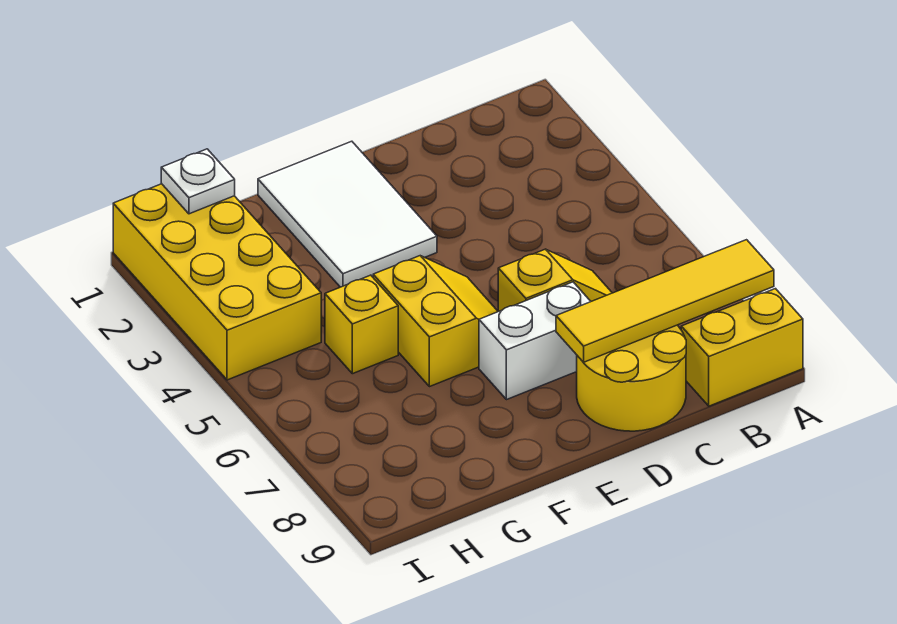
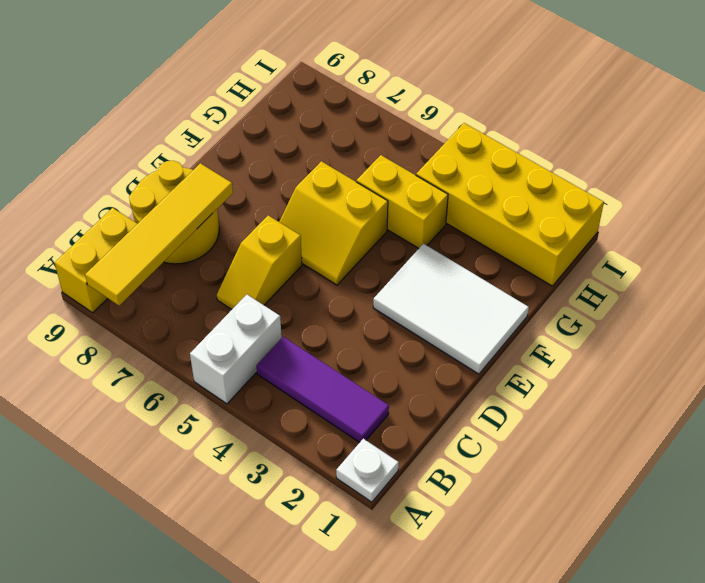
none -> purple tile B2:B4 level 1
white brick D7:E7 level 1 -> white brick A5:B5 level 1
yellow brick G5 level 1 -> yellow brick G4:G5 level 1
white plate H1 level 2 -> white plate A1 level 1

